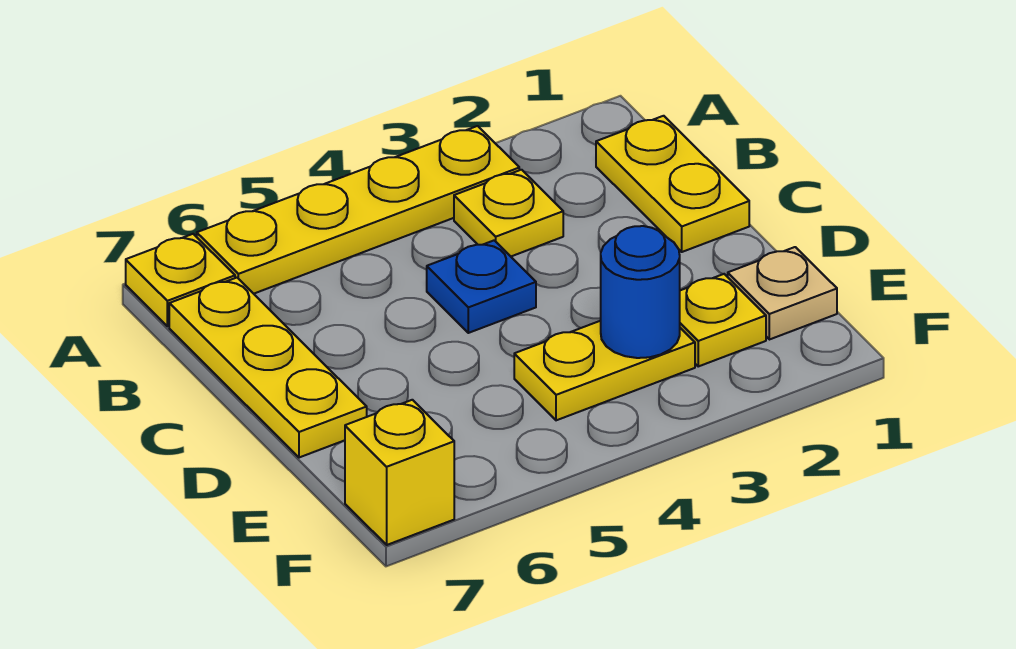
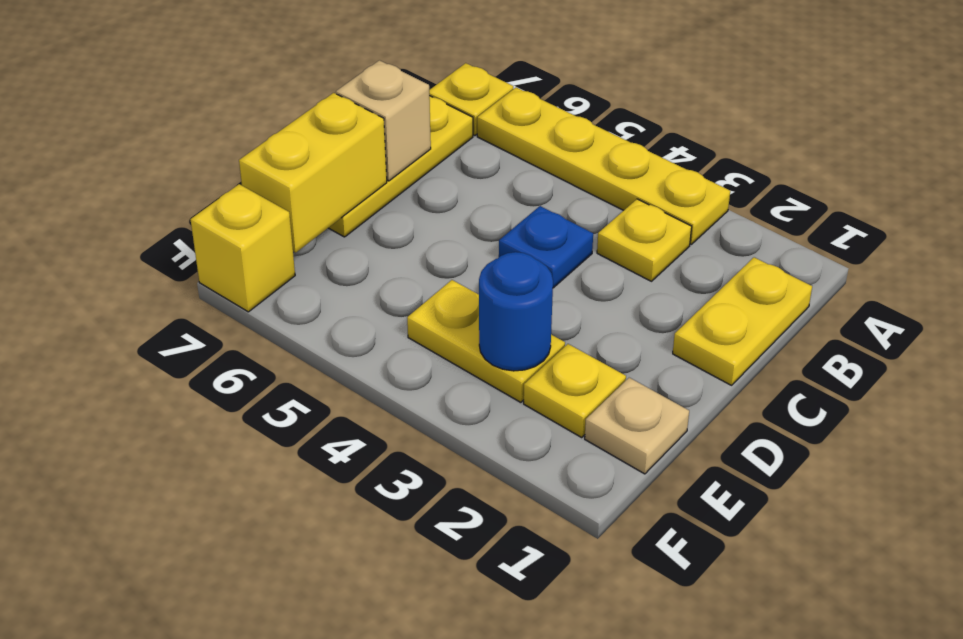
none -> tan brick C7 level 2
none -> yellow brick D7:E7 level 2

